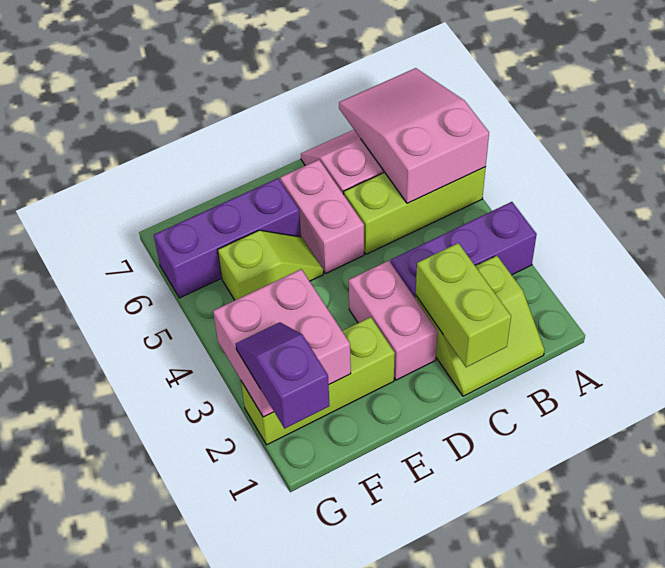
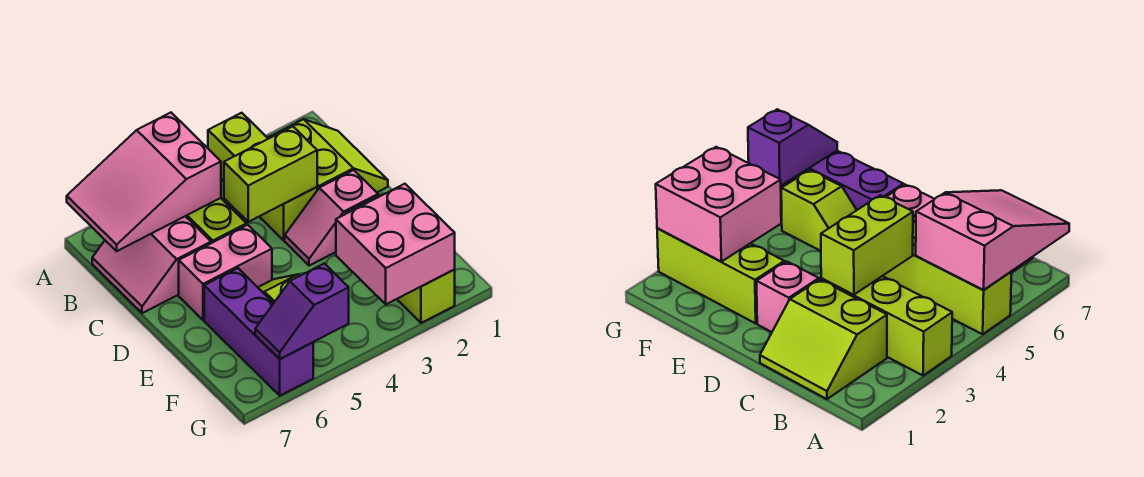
purple brick A3:C3 level 1 -> lime brick A3:C3 level 1
lime brick C1:C2 level 2 -> lime brick C3:C4 level 2
pink brick D2:D3 level 1 -> pink slope D2:D3 level 1 top 2
purple slope G1:G2 level 3 top 1 -> purple slope G5:G6 level 2 top 5

